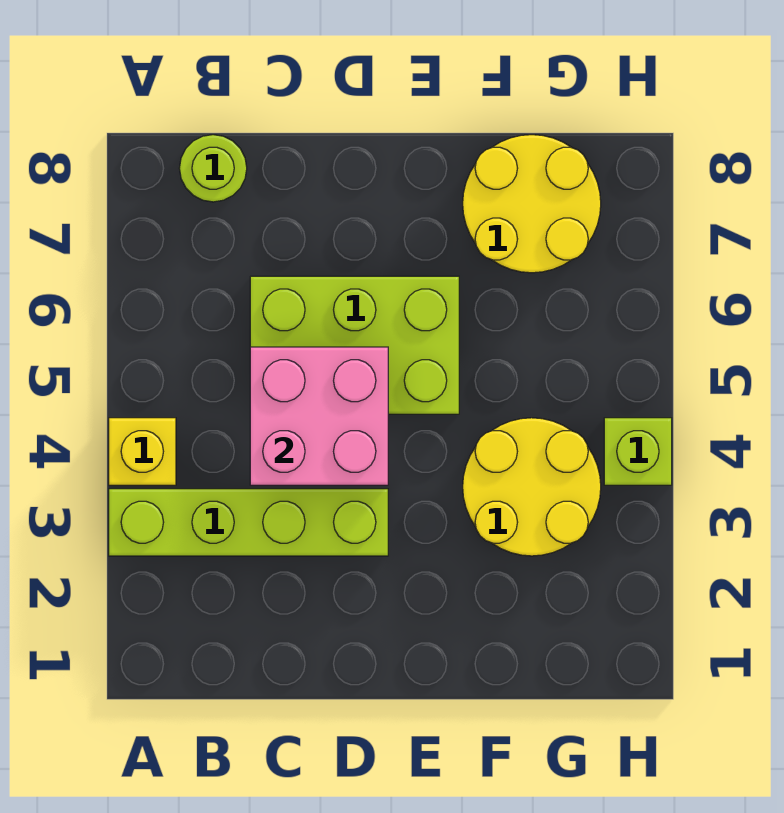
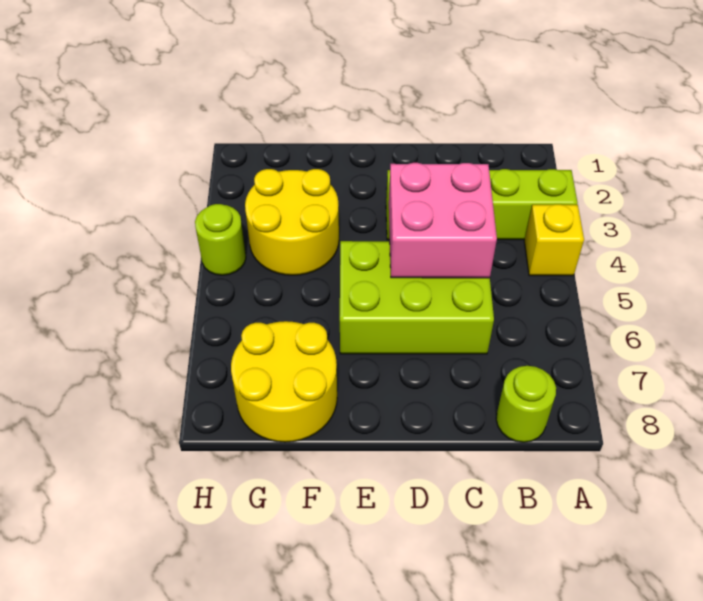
lime brick H4 level 1 -> lime round brick H4 level 1

